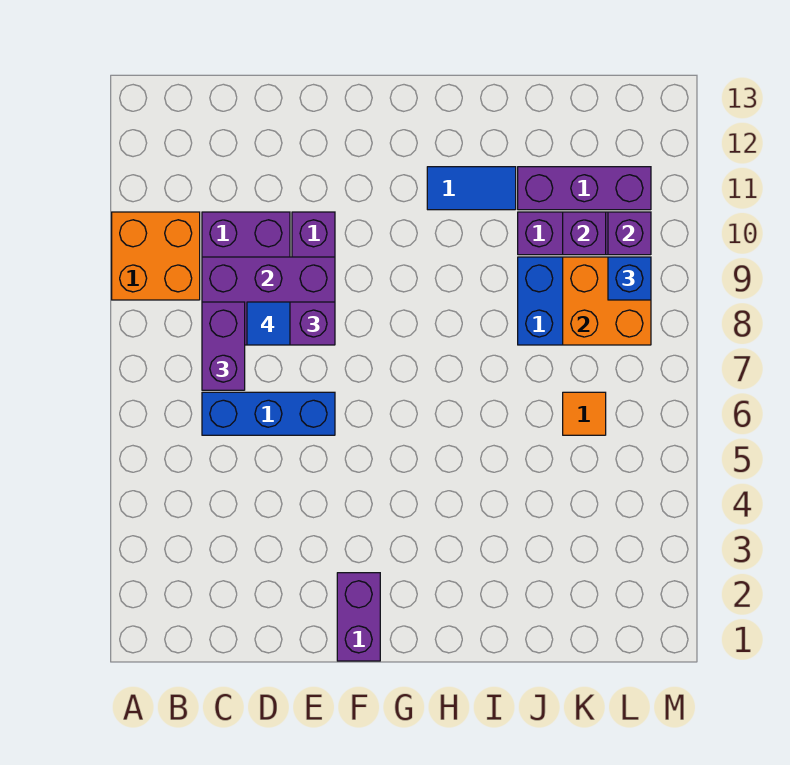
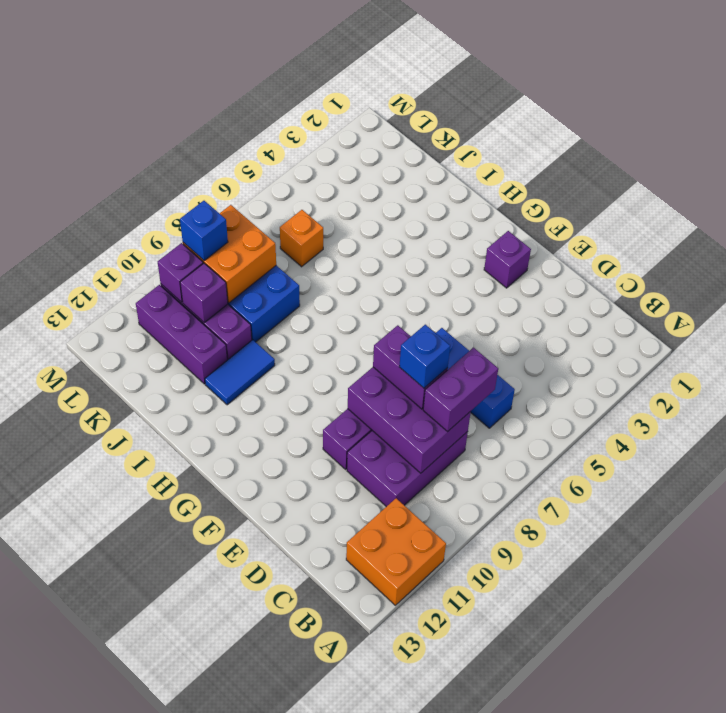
orange brick A9:B10 level 1 -> orange brick A11:B12 level 1
blue tile D8 level 4 -> blue brick D8 level 4
purple brick F1:F2 level 1 -> purple brick F2 level 1
blue tile H11:I11 level 1 -> blue tile I10:I11 level 1
orange tile K6 level 1 -> orange brick K6 level 1

